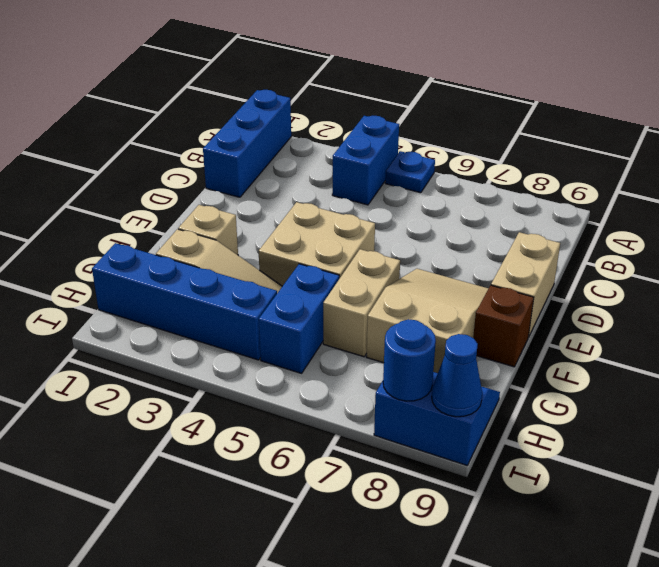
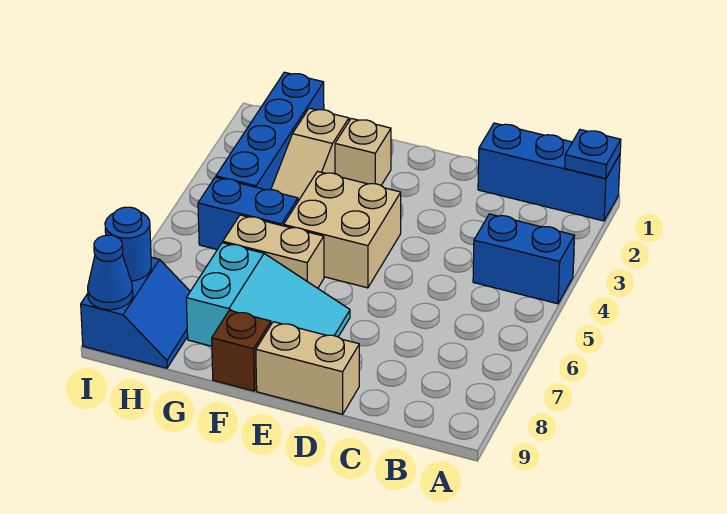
blue plate A5 level 1 -> blue plate A1 level 2
tan slope E7:G8 level 1 top G -> cyan slope E7:G8 level 1 top G

